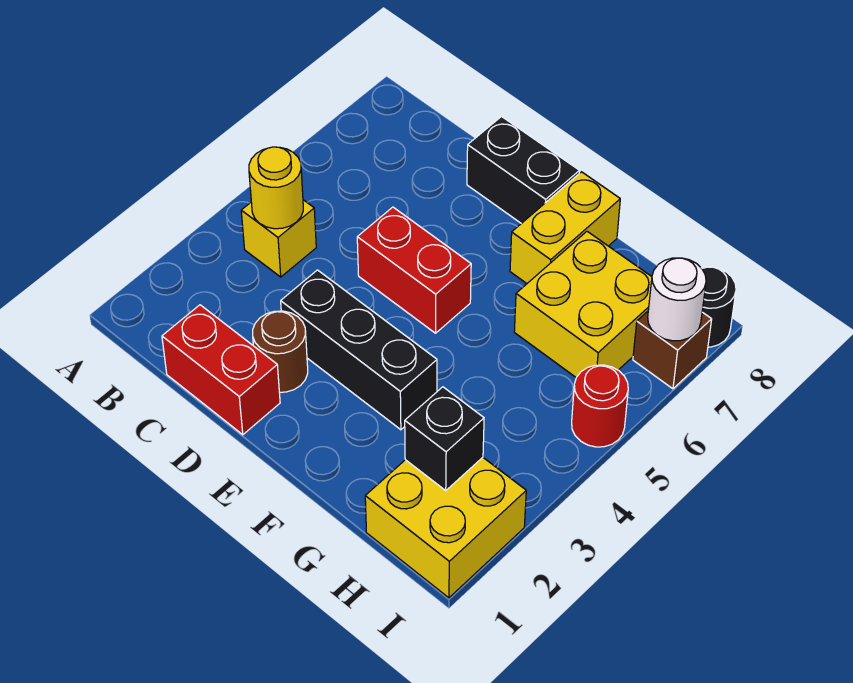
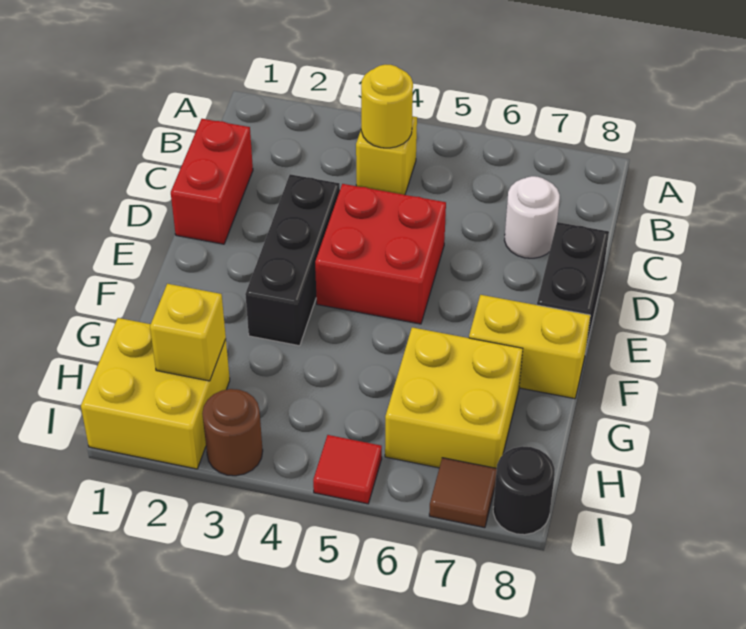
brown round brick D2 level 1 -> brown round brick I3 level 1
red brick D5:E5 level 1 -> red brick D4:E5 level 1
black brick H2 level 2 -> yellow brick H2 level 2
red round brick I5 level 1 -> red tile I5 level 1
brown brick I7 level 1 -> brown tile I7 level 1
white round brick I7 level 2 -> white round brick C7 level 1

